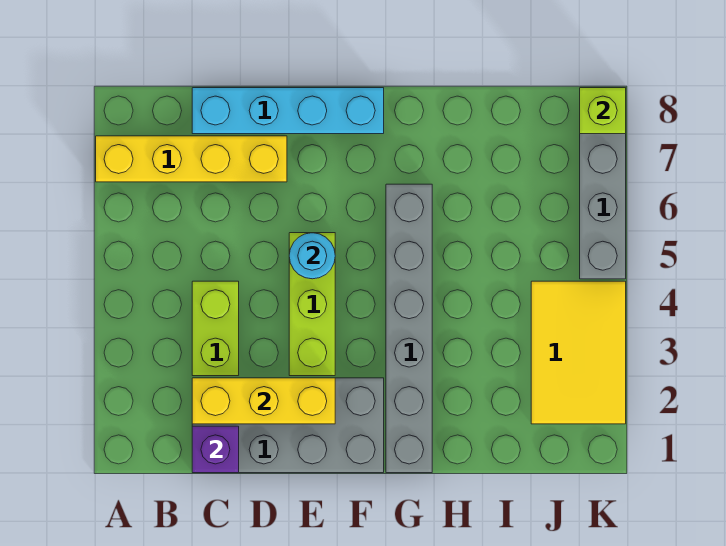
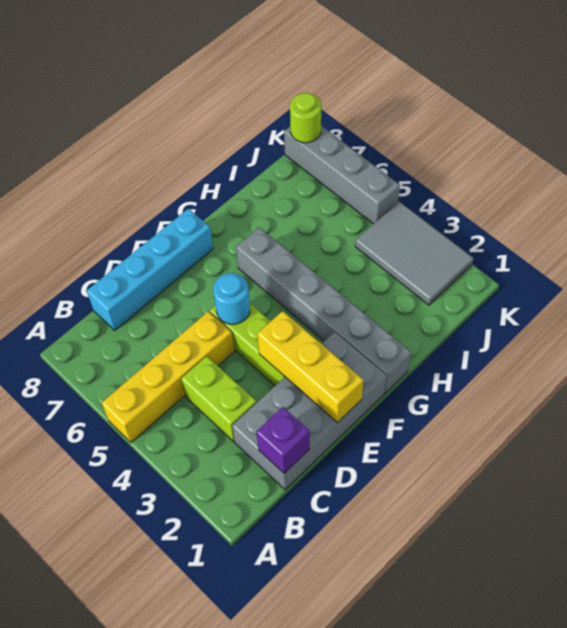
yellow brick A7:D7 level 1 -> yellow brick A5:D5 level 1
yellow brick C2:E2 level 2 -> yellow brick E1:E3 level 2
yellow tile J2:K4 level 1 -> grey tile J2:K4 level 1
lime brick K8 level 2 -> lime round brick K8 level 2

